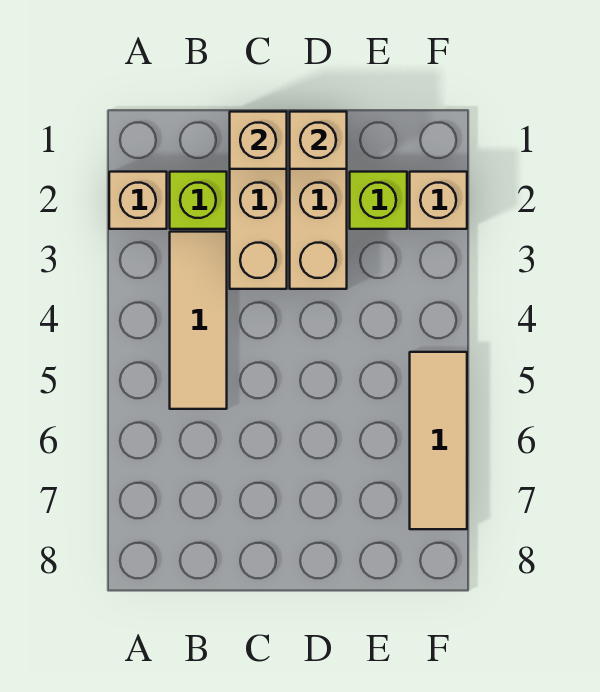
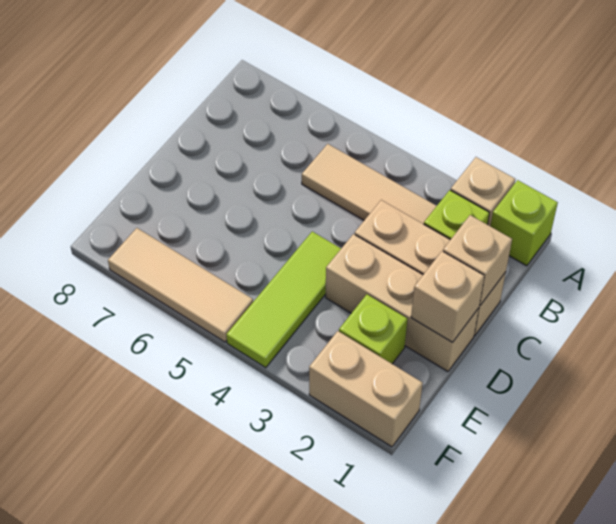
none -> lime brick A1 level 1
none -> lime tile D4:F4 level 1
tan brick F2 level 1 -> tan brick F1:F2 level 1

